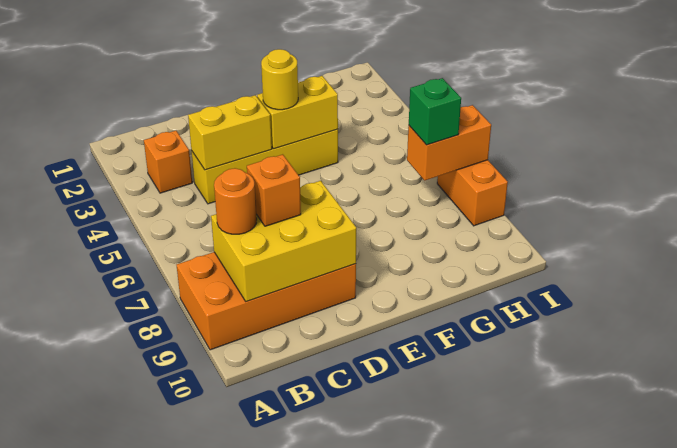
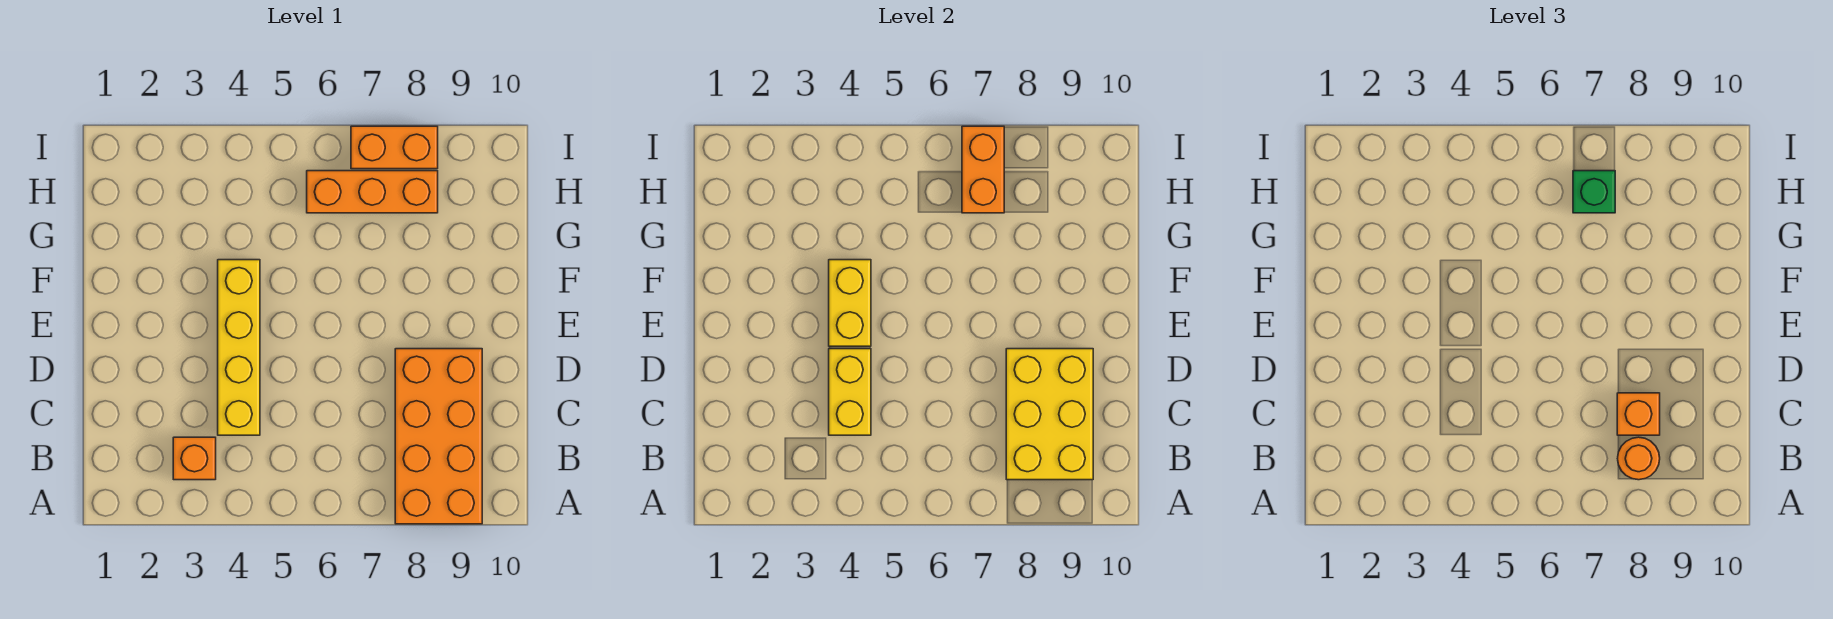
yellow round brick E4 level 3 -> none
none -> orange brick H6:H8 level 1

